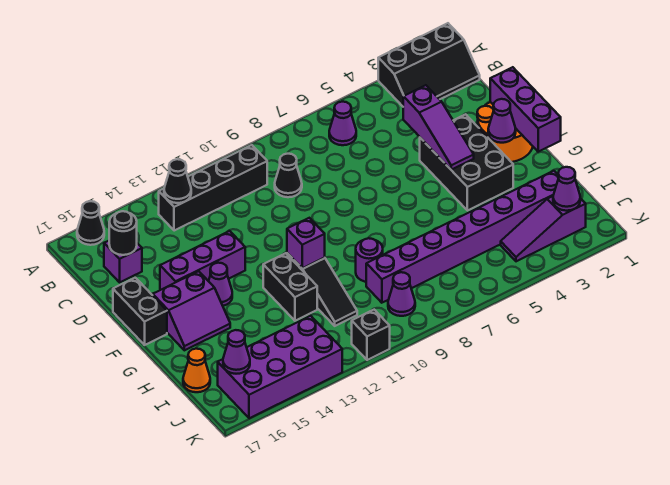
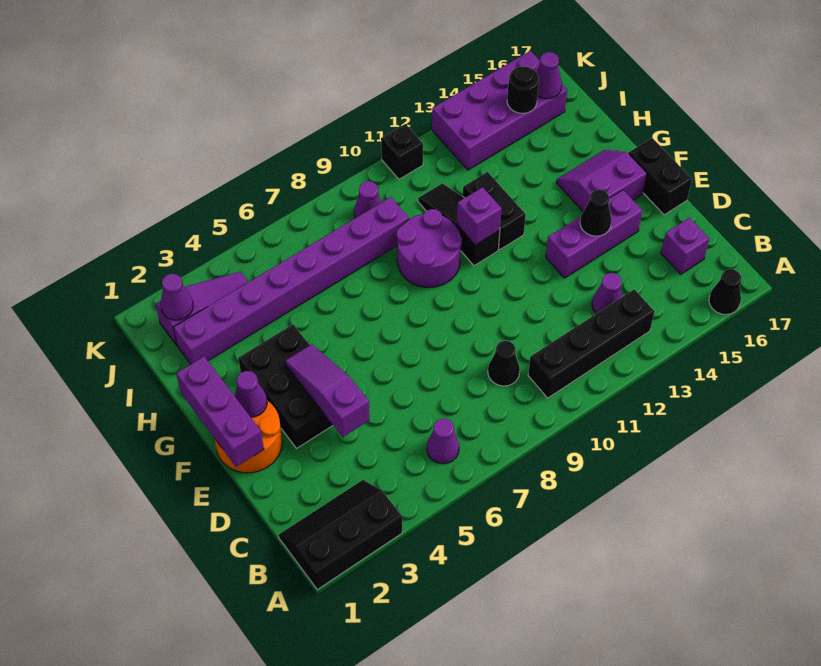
black cone B13 level 2 -> black cone E14 level 2
black round brick C16 level 2 -> black round brick J15 level 2
purple cone F14 level 1 -> purple cone C13 level 1
purple round brick H9 level 1 -> purple round brick G9:H10 level 1
orange cone I17 level 1 -> none

